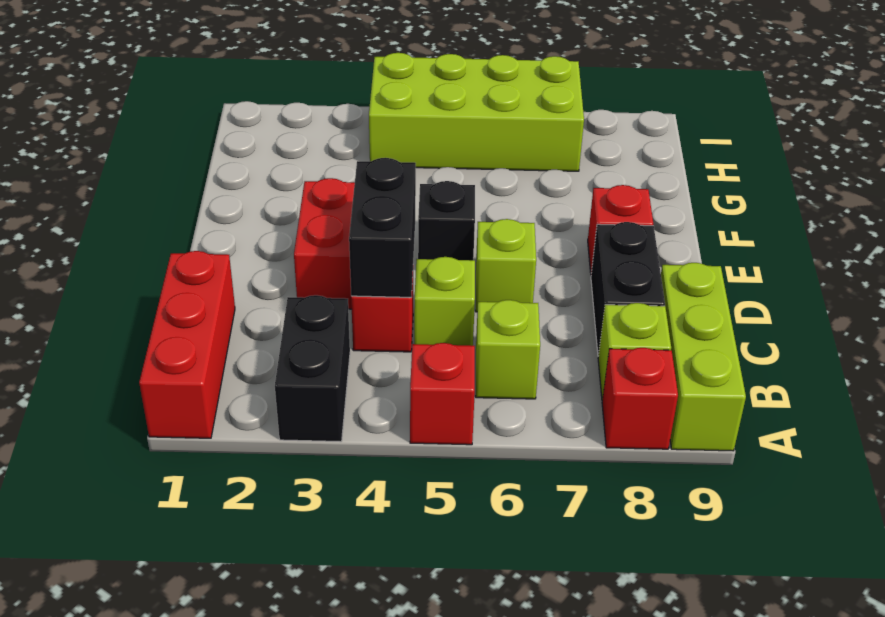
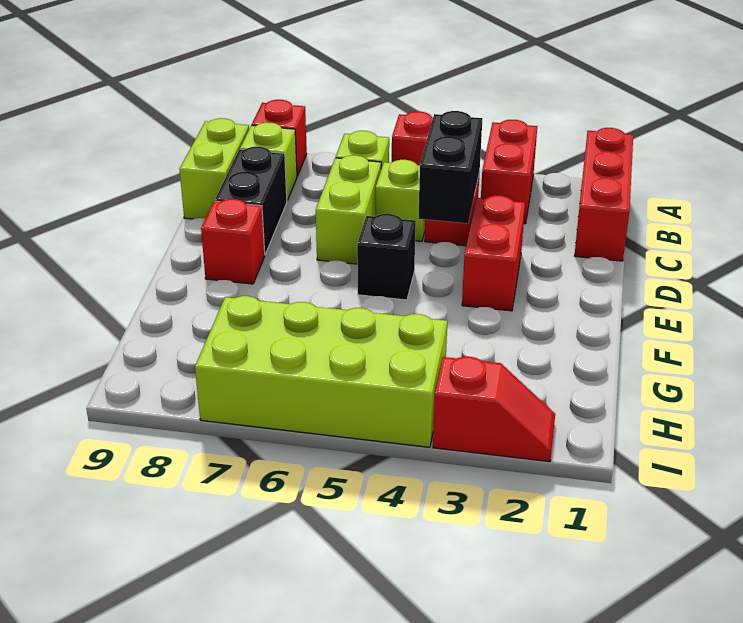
black brick A3:B3 level 1 -> red brick A3:B3 level 1
lime brick A9:C9 level 1 -> lime brick B9:C9 level 1
lime brick D6 level 1 -> lime brick C6:D6 level 1
none -> red slope I2:I3 level 1 top 3

